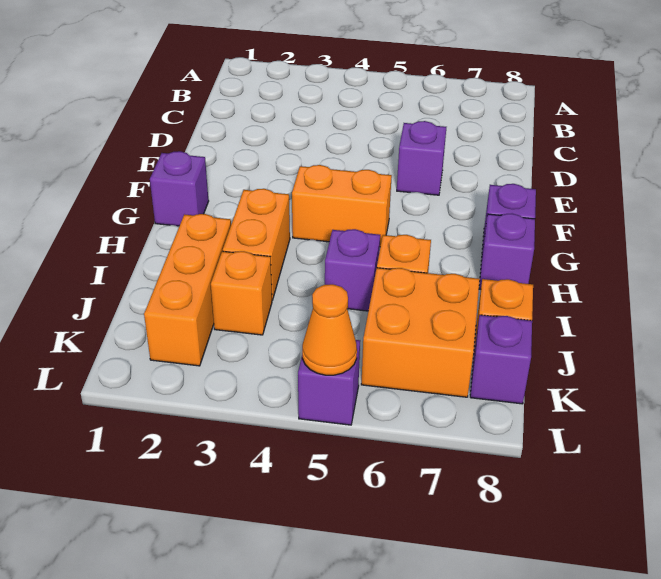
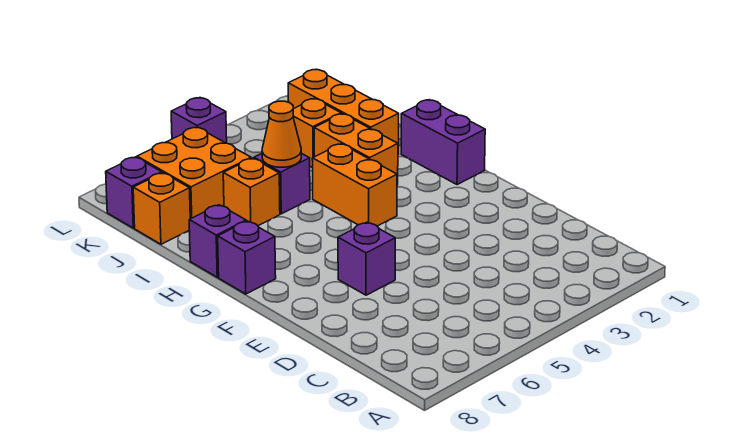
purple brick G1 level 1 -> purple brick G1:H1 level 1
orange brick G4:G5 level 1 -> orange brick G4:H4 level 1
orange cone L5 level 2 -> orange cone I5 level 2

